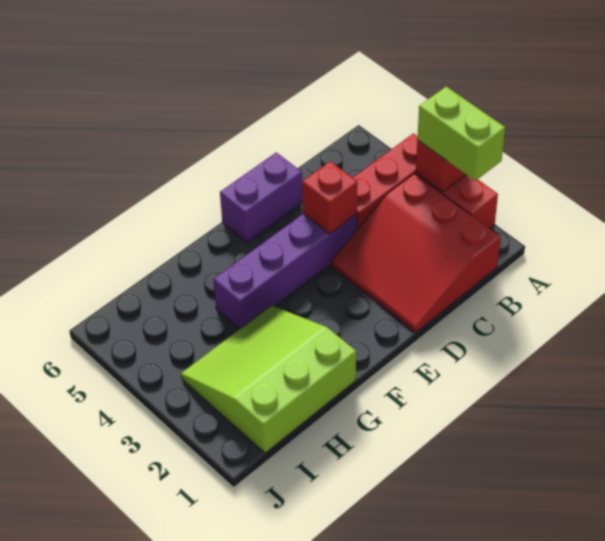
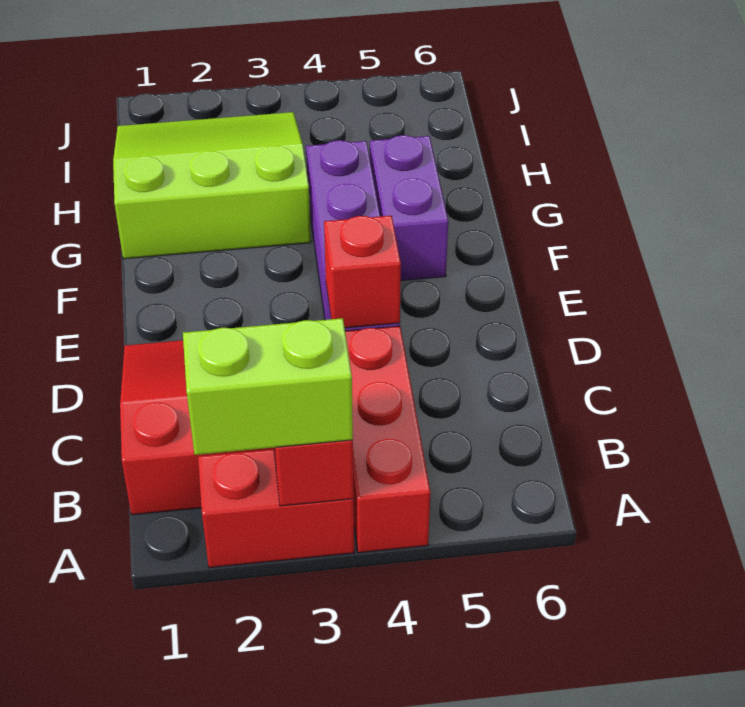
purple brick D6:E6 level 1 -> purple brick F5:G5 level 1
lime slope G1:I3 level 1 top 1 -> lime slope G1:I3 level 1 top G

